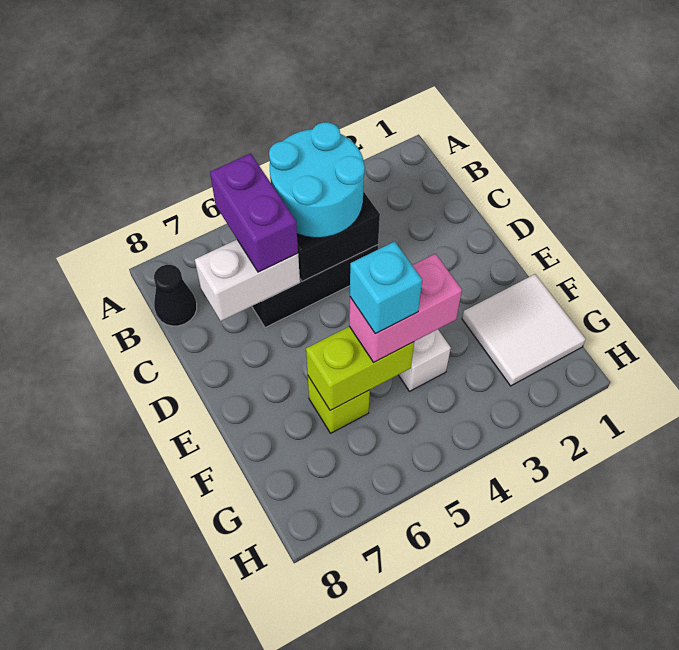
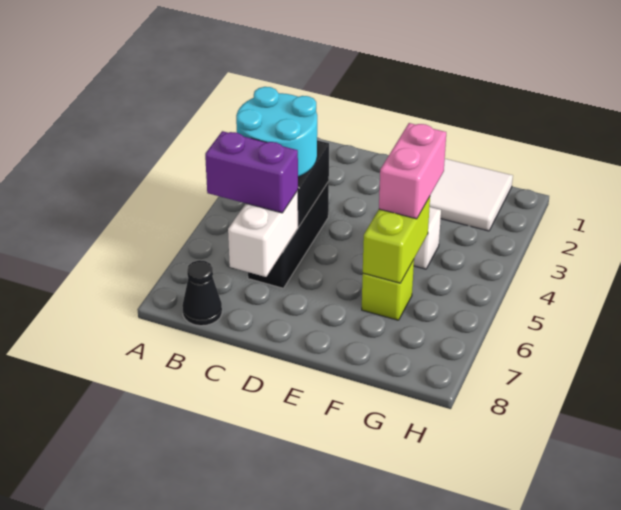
cyan brick F5 level 4 -> none

